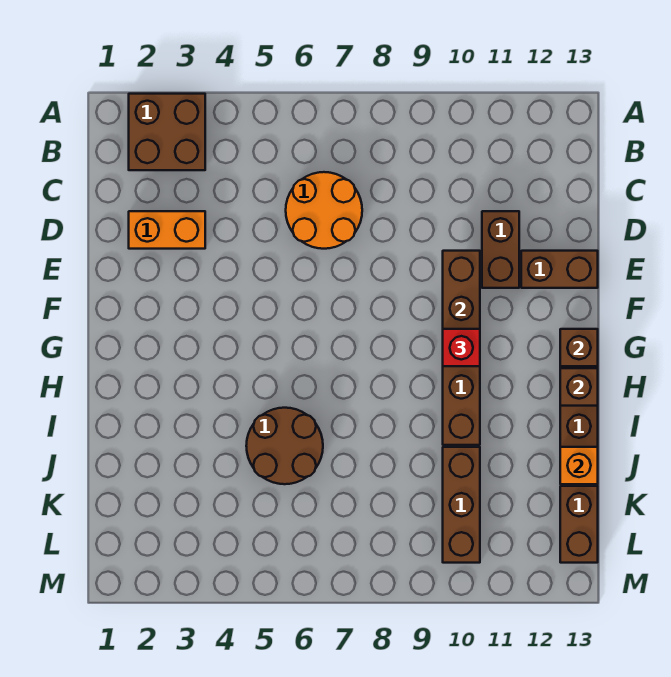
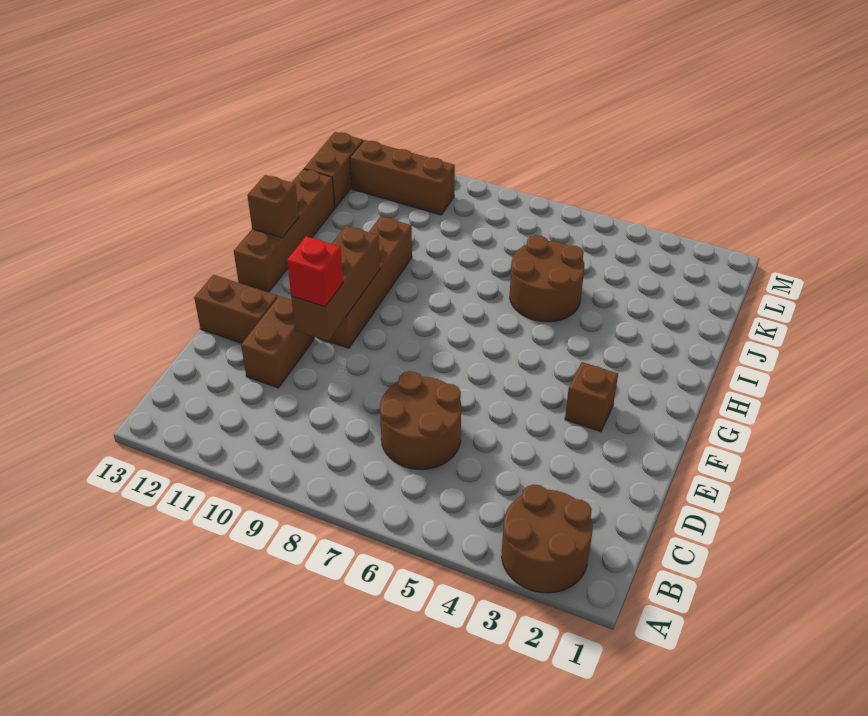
brown brick A2:B3 level 1 -> brown round brick A2:B3 level 1
orange round brick C6:D7 level 1 -> brown round brick C6:D7 level 1
orange brick D2:D3 level 1 -> none
red brick G10 level 3 -> red brick E10 level 3
brown brick G13 level 2 -> brown brick F3 level 1
brown brick J10:L10 level 1 -> brown brick L10:L12 level 1
orange brick J13 level 2 -> none

